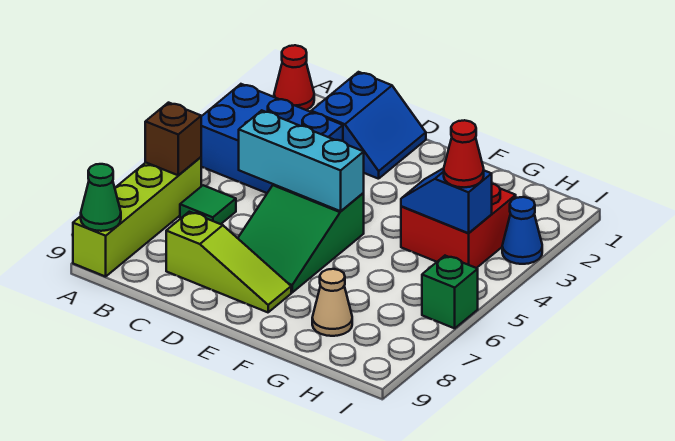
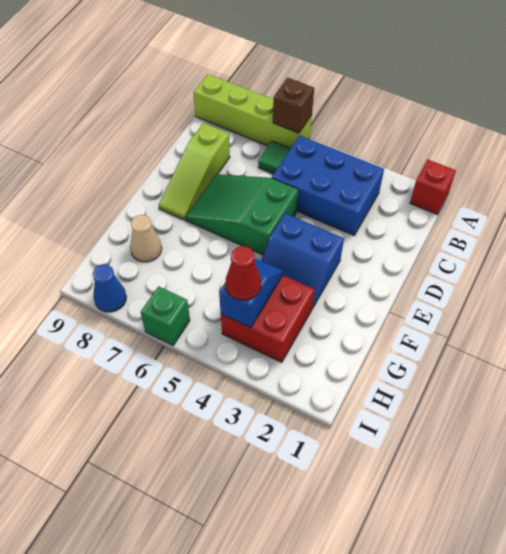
red cone A1 level 1 -> red brick A1 level 1
blue brick A3:C4 level 1 -> blue brick B3:C5 level 1
green cone A9 level 2 -> none
blue slope C1:D2 level 1 top C -> blue slope E3:F4 level 1 top E
cyan brick C5:E5 level 2 -> none
blue cone I3 level 1 -> blue cone I8 level 1

